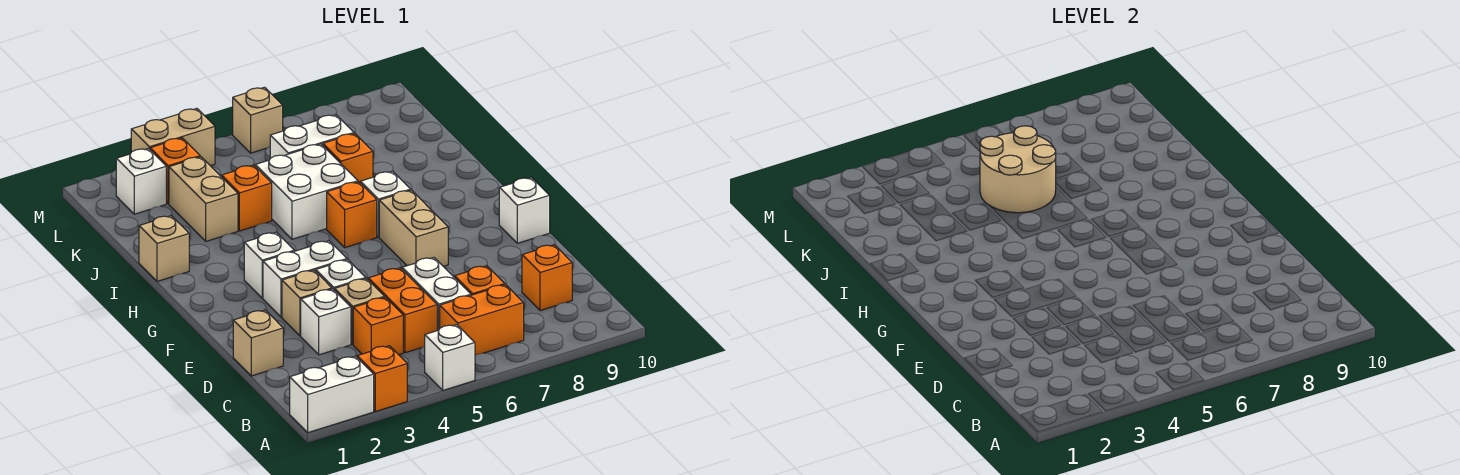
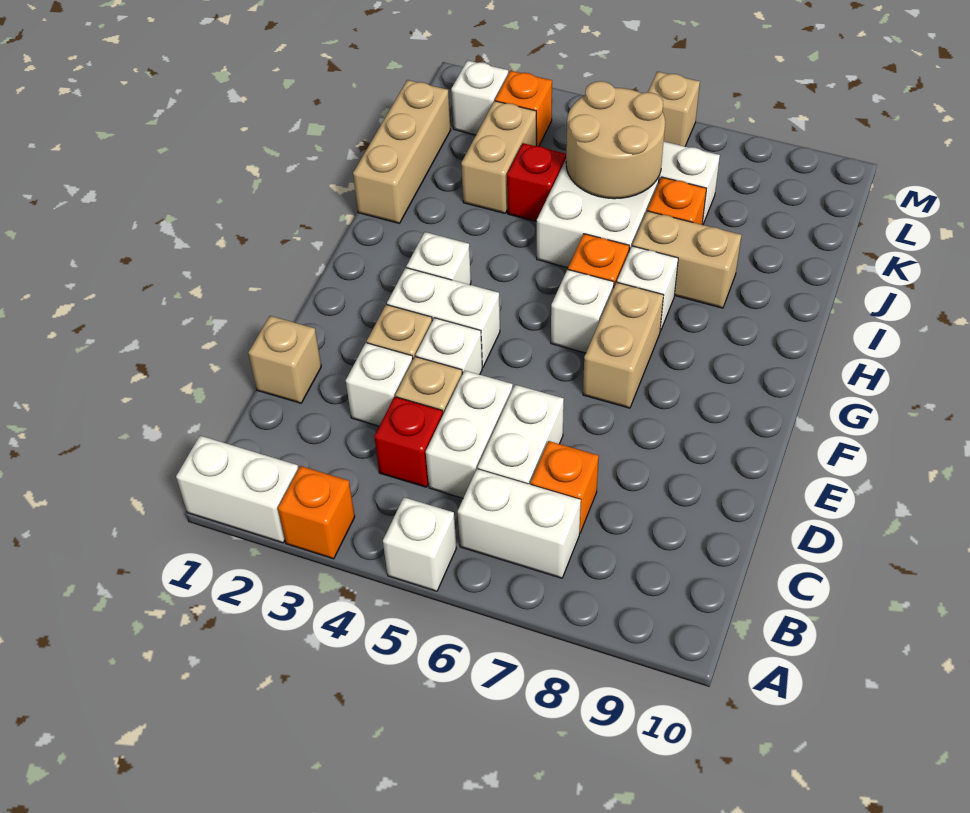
orange brick B6:B7 level 1 -> white brick B6:B7 level 1
orange brick C4 level 1 -> red brick C4 level 1
orange brick C5:D5 level 1 -> white brick C5:D5 level 1
orange brick C9 level 1 -> none
white brick F10 level 1 -> white brick G6 level 1
tan brick I1 level 1 -> tan brick I1:K1 level 1
orange brick J4 level 1 -> red brick J4 level 1
tan brick M3:M4 level 1 -> tan brick I7:I8 level 1

